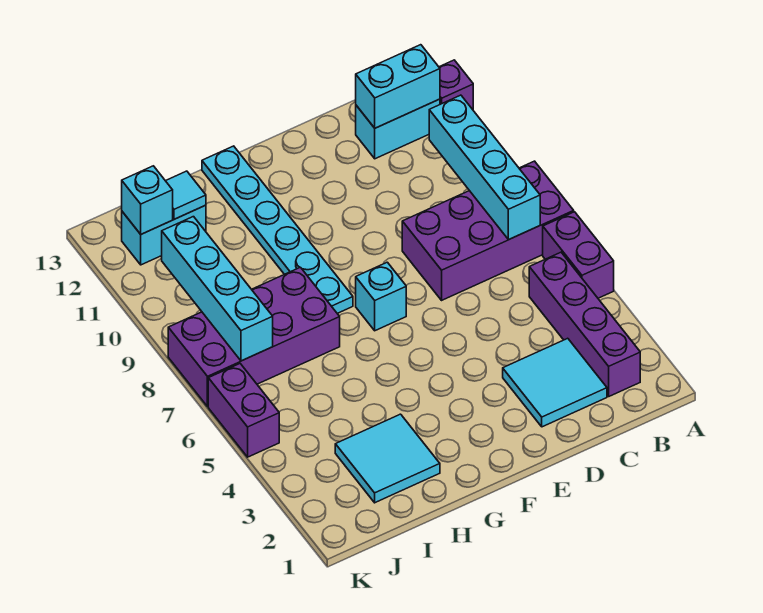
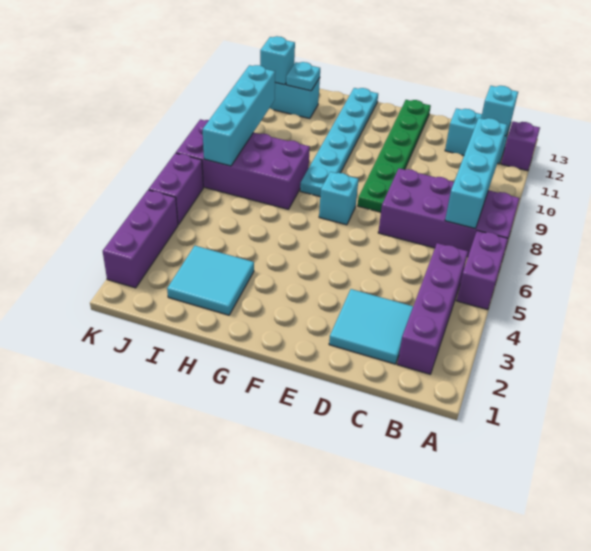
cyan brick B12:C12 level 2 -> cyan brick B12 level 2
none -> green plate E8:E13 level 1
cyan tile I12 level 2 -> cyan plate I12 level 2
none -> purple brick K2:K4 level 1

